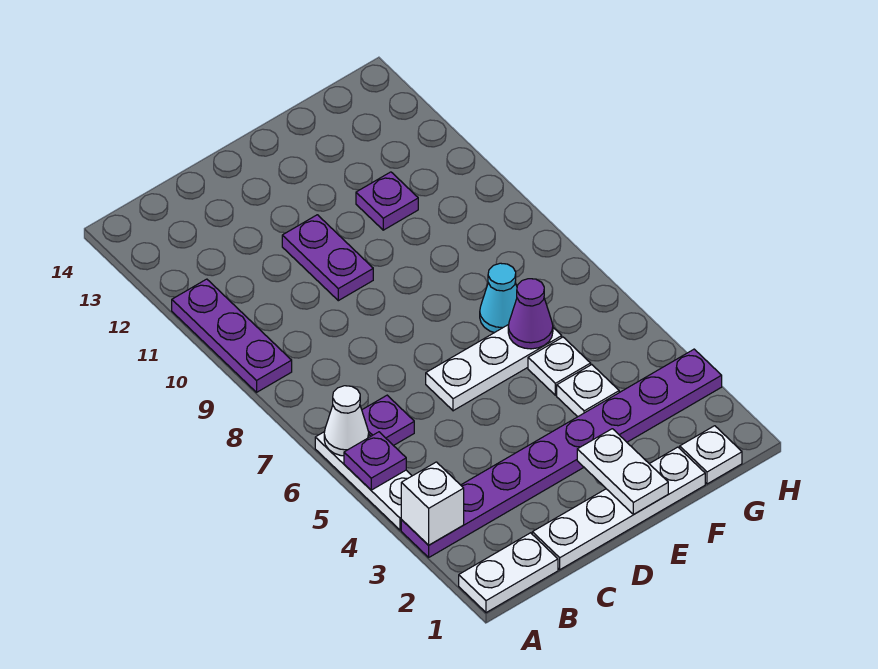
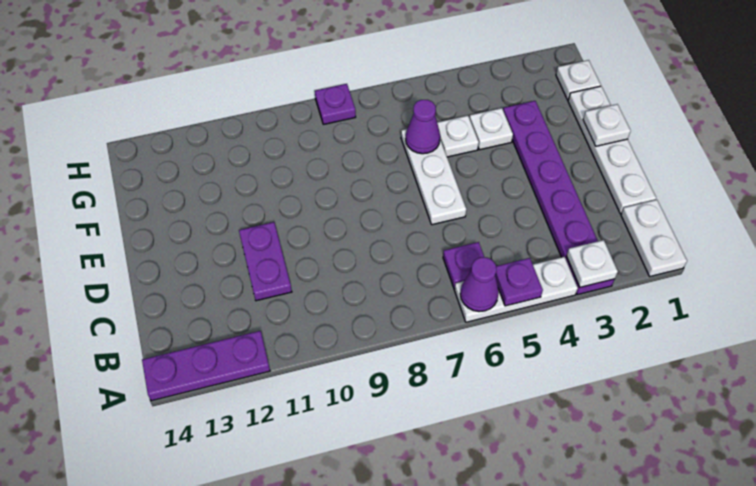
purple plate A3:H3 level 1 -> purple plate A3:F3 level 1
white brick A3 level 2 -> white plate A3 level 2
white cone A6 level 2 -> purple cone A6 level 2
purple plate A9:A11 level 1 -> purple plate A12:A14 level 1
purple plate D10:D11 level 1 -> purple plate C11:D11 level 1
white plate E1:E2 level 2 -> white plate E1 level 2
cyan cone F7 level 1 -> none
purple plate F11 level 1 -> purple plate H8 level 1

